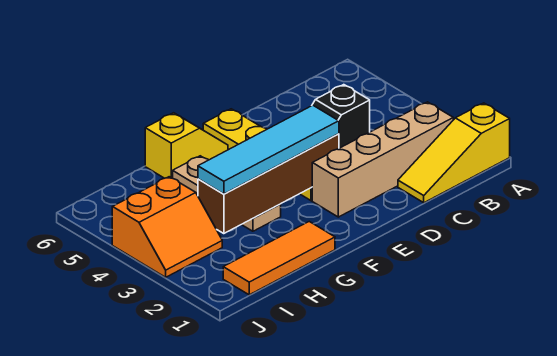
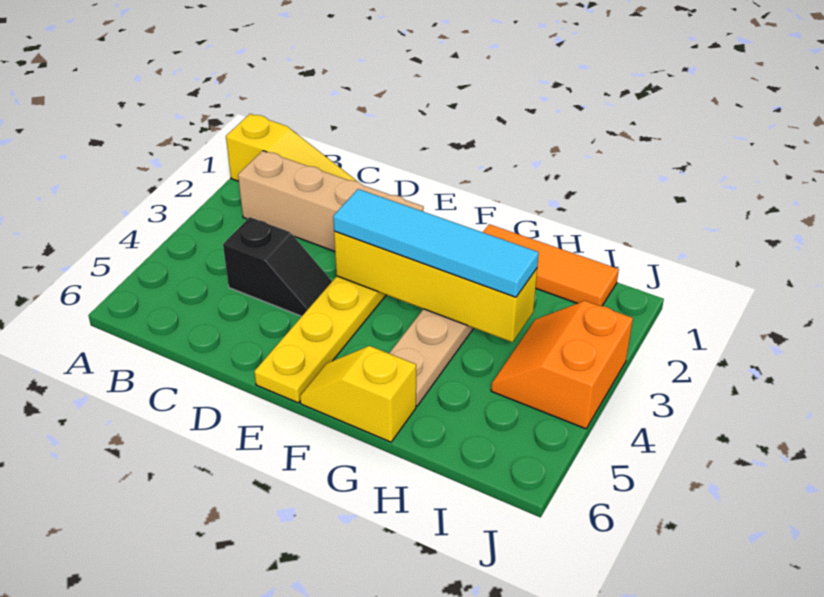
brown brick E3:H3 level 2 -> yellow brick E3:H3 level 2
orange slope I3:J4 level 1 top 4 -> orange slope I3:J4 level 1 top J

